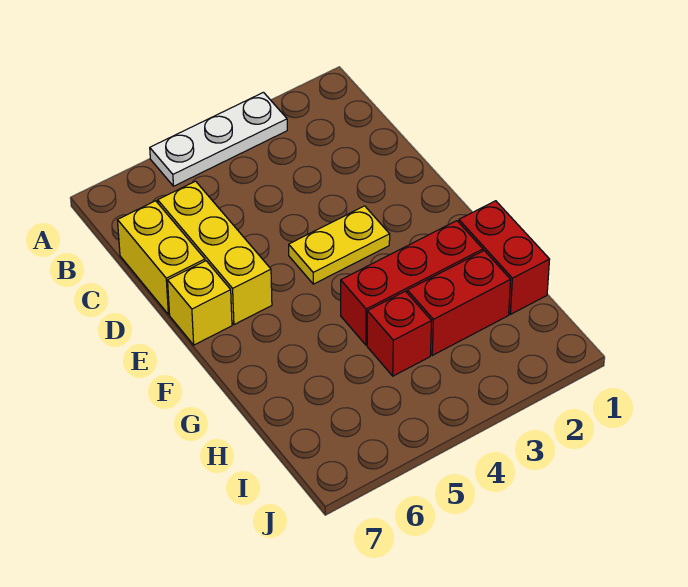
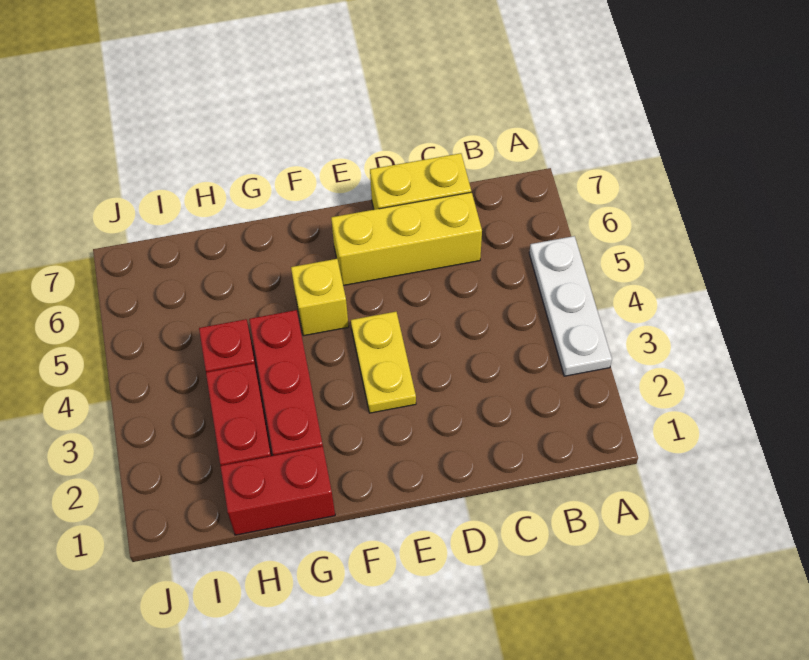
yellow brick E7 level 1 -> yellow brick F5 level 1

